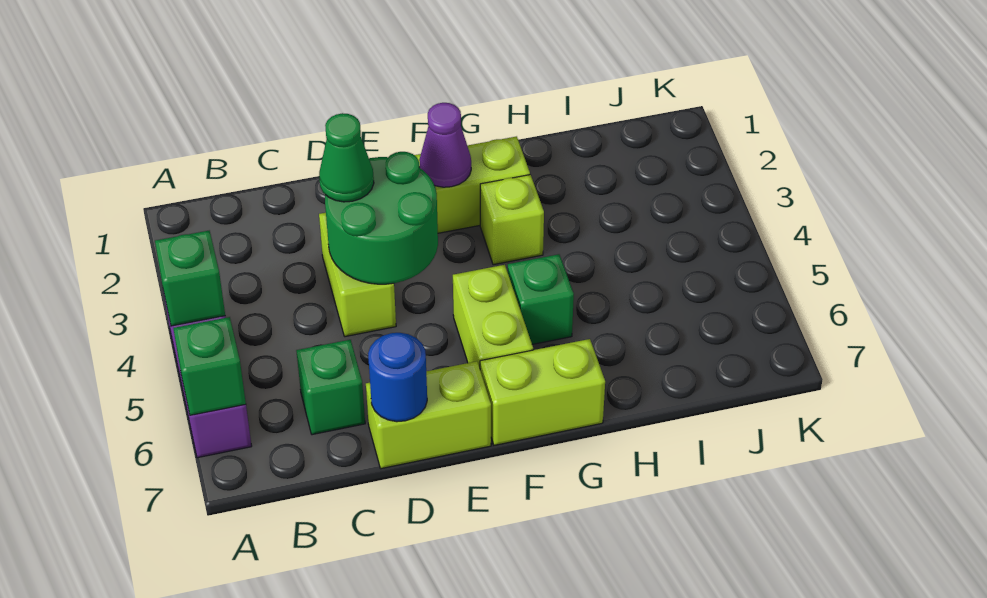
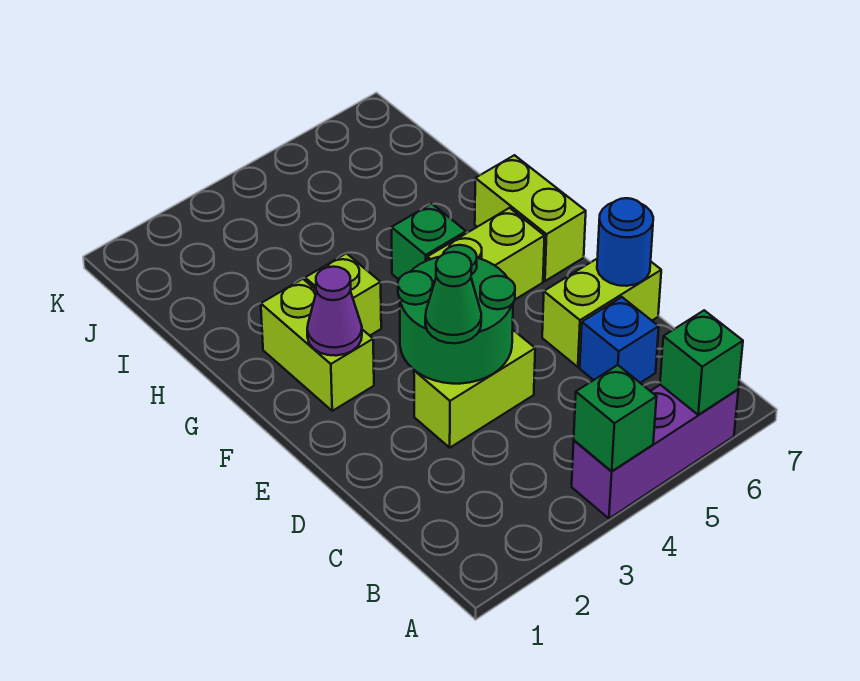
green brick C6 level 1 -> blue brick C6 level 1
lime brick D7:E7 level 1 -> lime brick D6:D7 level 1

